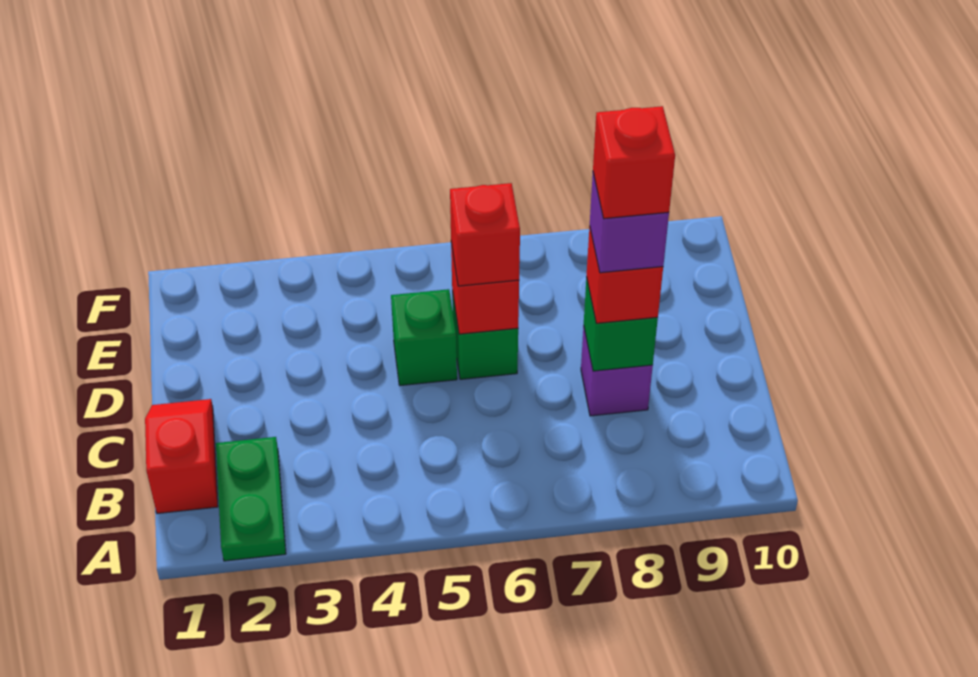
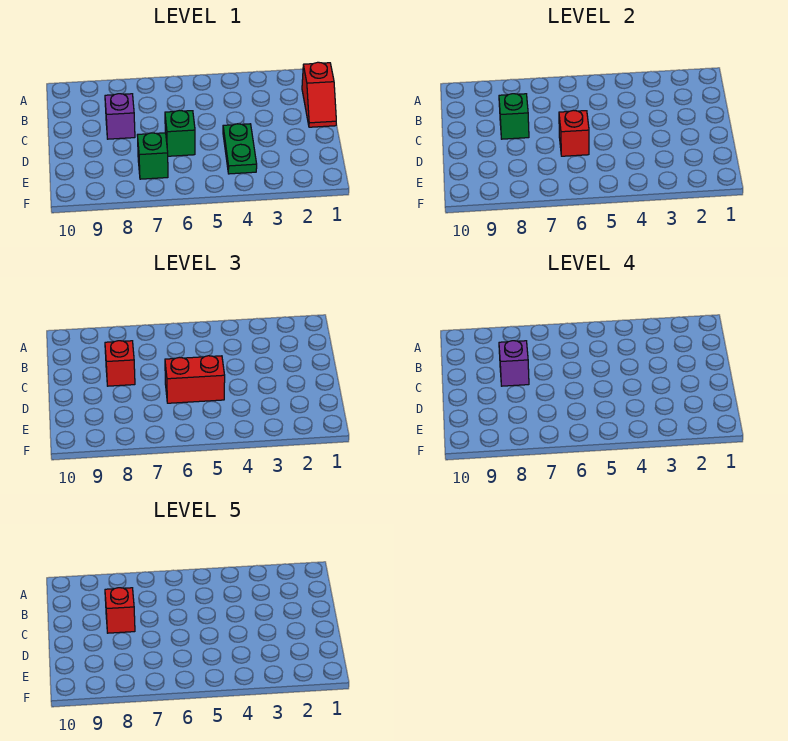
green plate A2:B2 level 1 -> green plate D4:E4 level 1
green brick D5 level 1 -> green brick E7 level 1
red brick D6 level 3 -> red brick D5:D6 level 3

